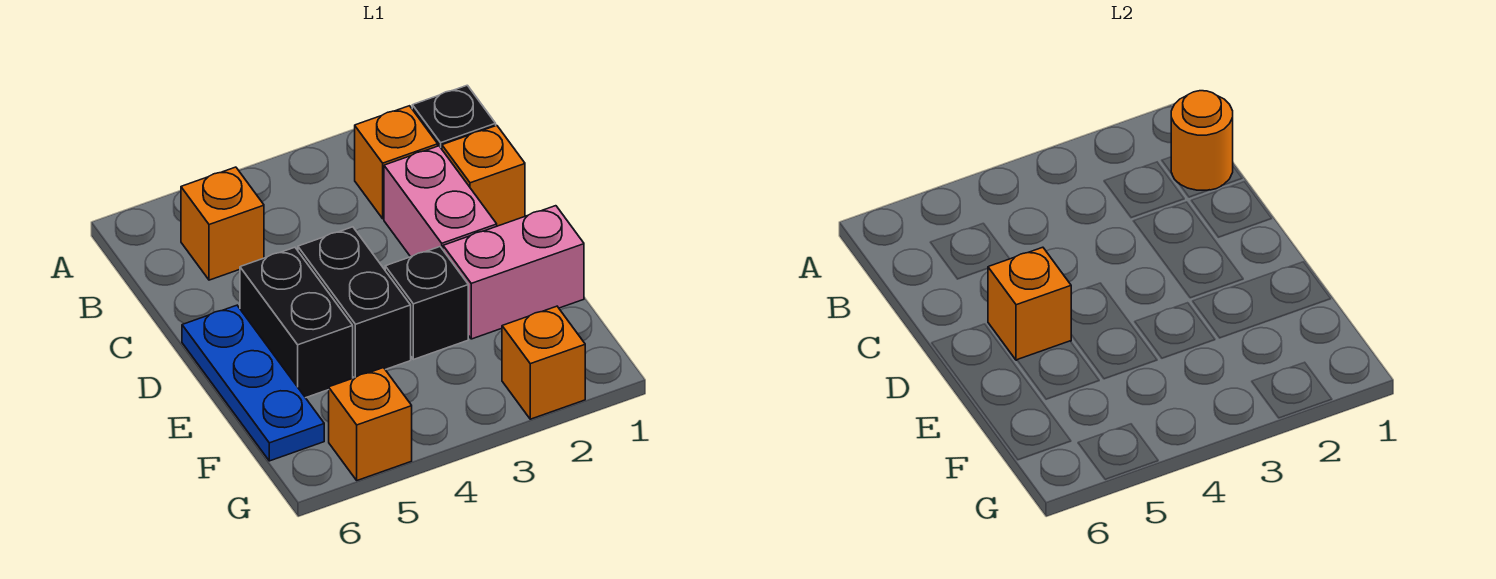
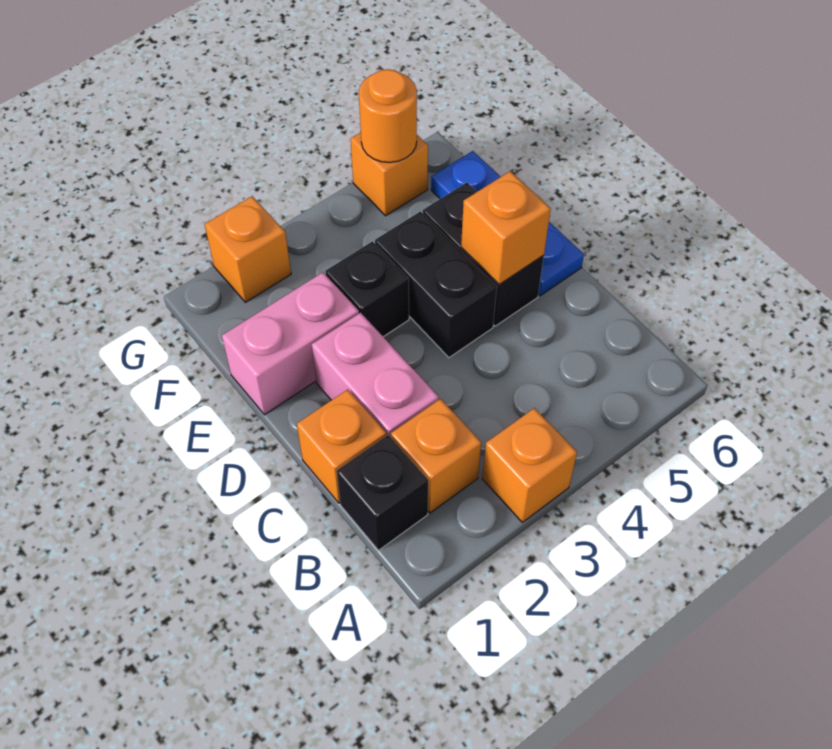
orange round brick B1 level 2 -> orange round brick G5 level 2
orange brick B5 level 1 -> orange brick A3 level 1

